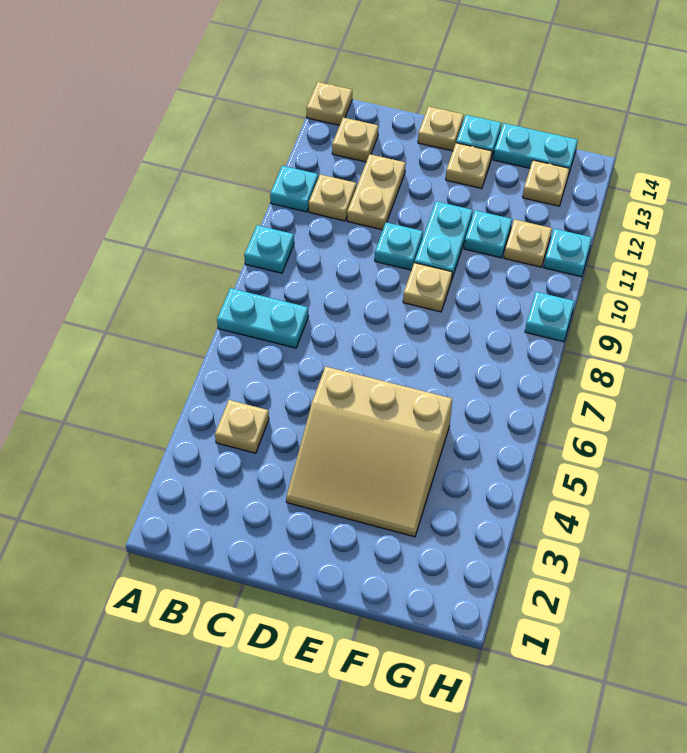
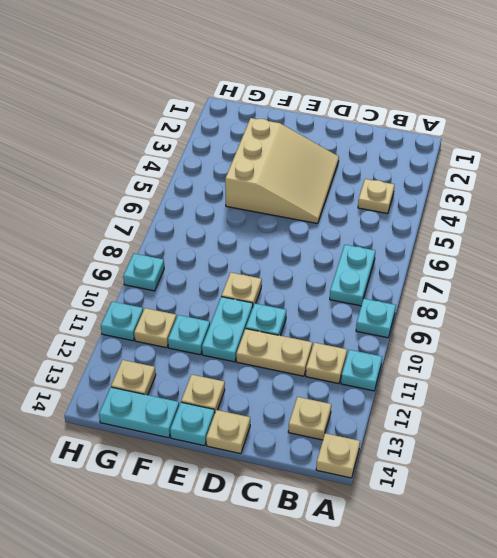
cyan plate A7:B7 level 1 -> cyan plate B7:B8 level 1
tan plate C11:C12 level 1 -> tan plate C11:D11 level 1
tan slope D3:F5 level 1 top 5 -> tan slope D3:F5 level 1 top F

